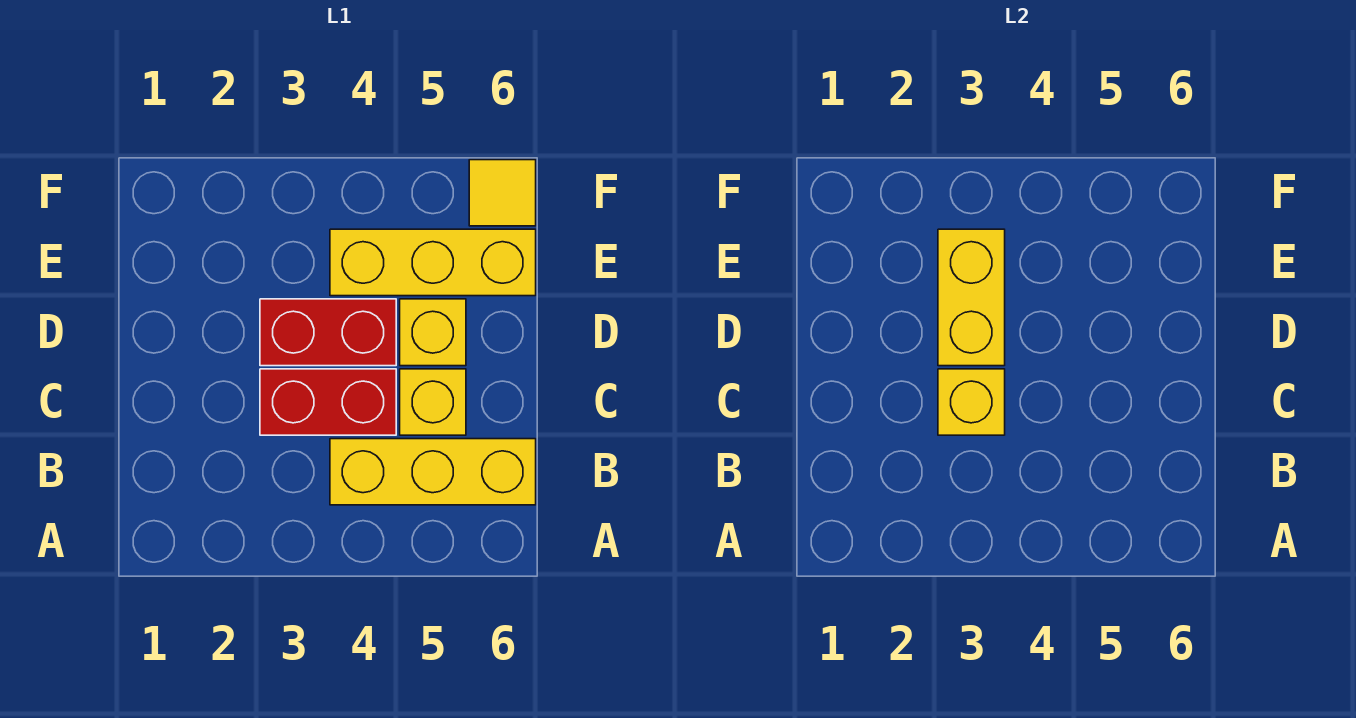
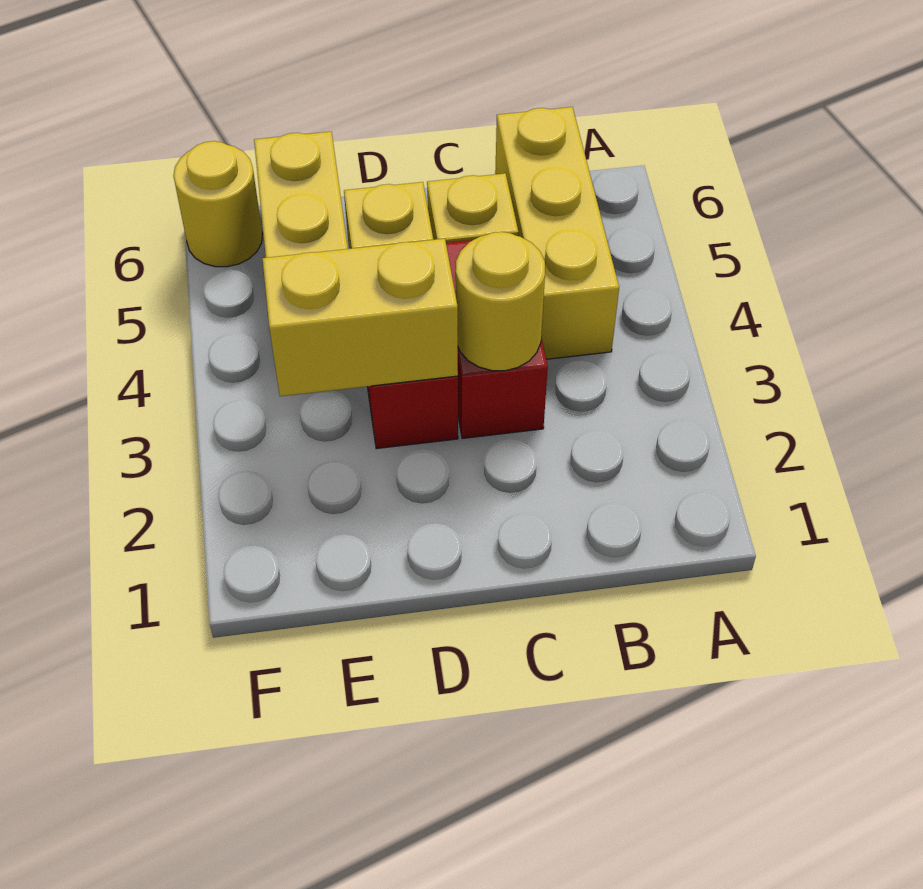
yellow brick C3 level 2 -> yellow round brick C3 level 2
yellow tile F6 level 1 -> yellow round brick F6 level 1

